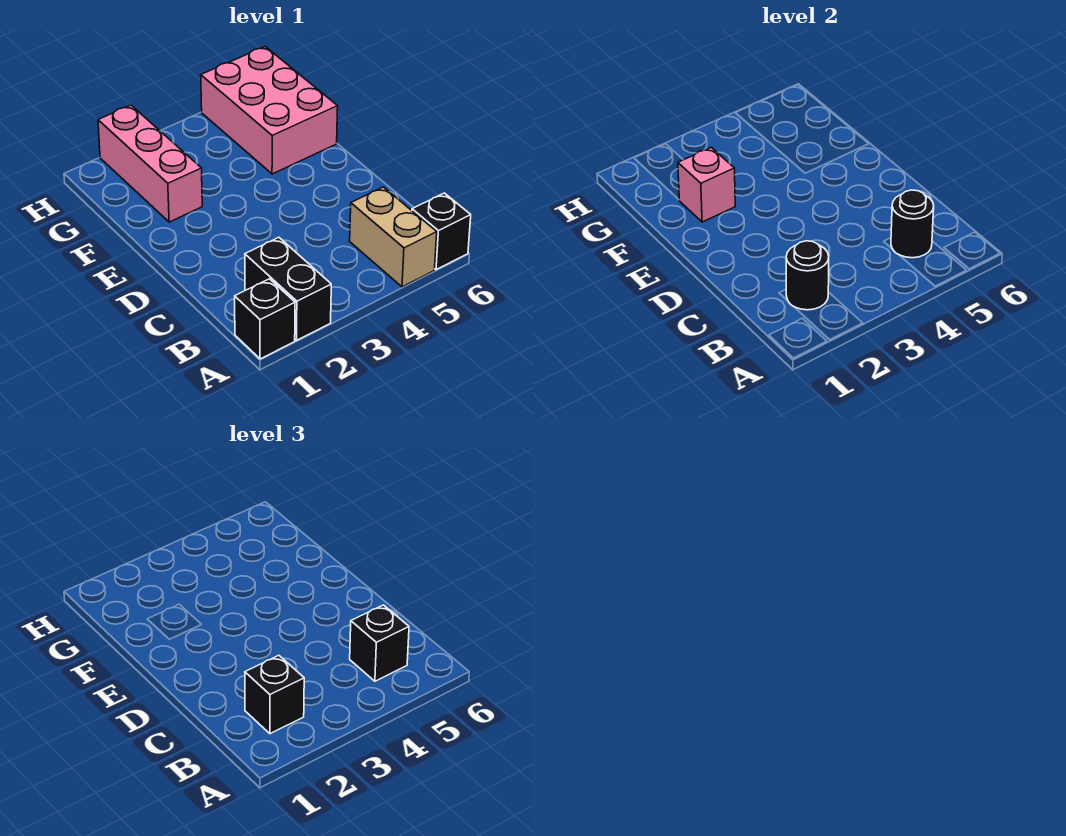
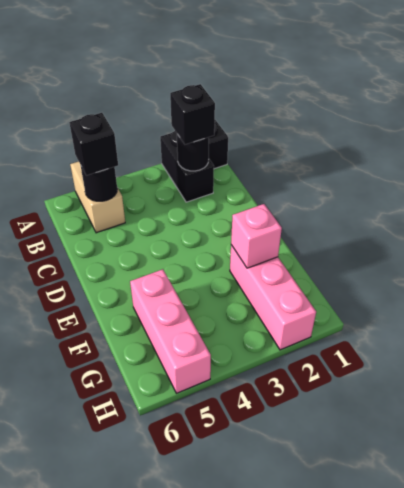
black brick A6 level 1 -> none
pink brick F5:H6 level 1 -> pink brick F5:H5 level 1

